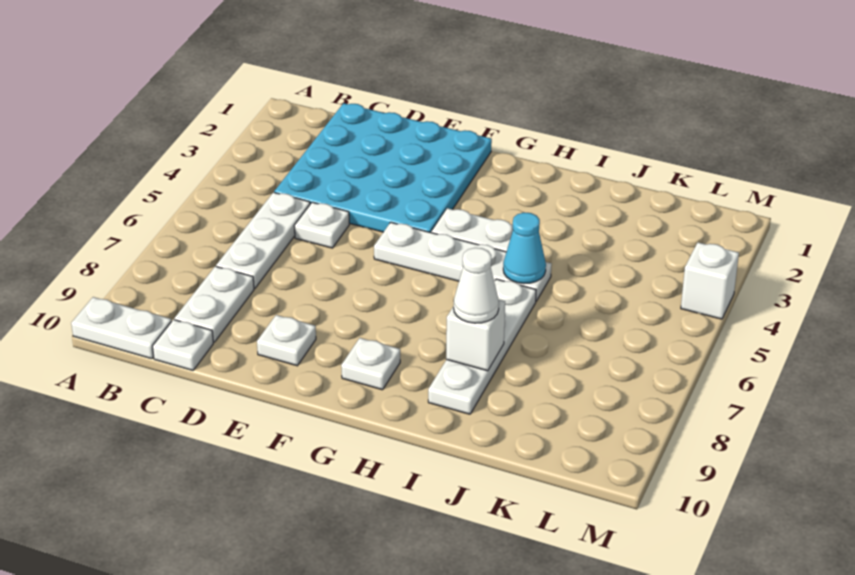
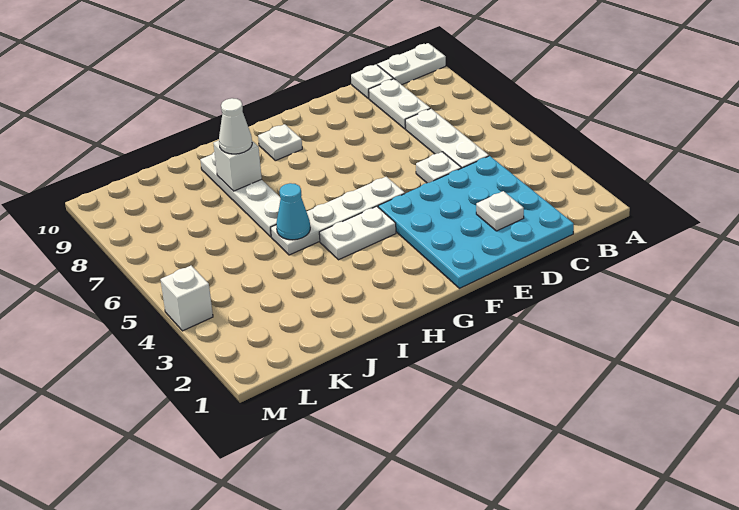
white plate E9 level 1 -> white plate D2 level 2

